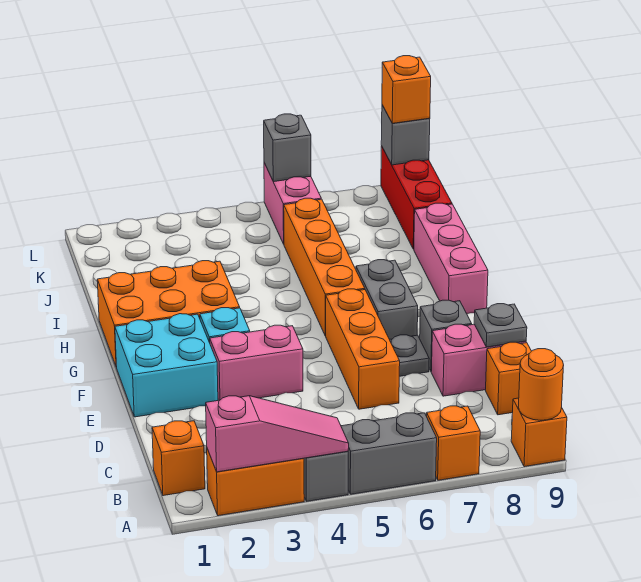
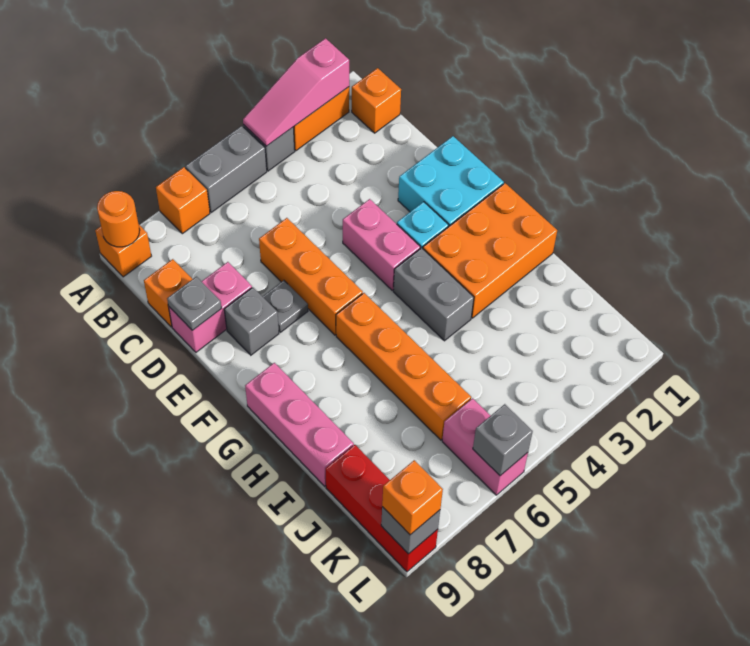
pink brick E3:E4 level 1 -> pink brick E4:F4 level 1
grey brick F7:G7 level 1 -> grey brick G4:H4 level 1

